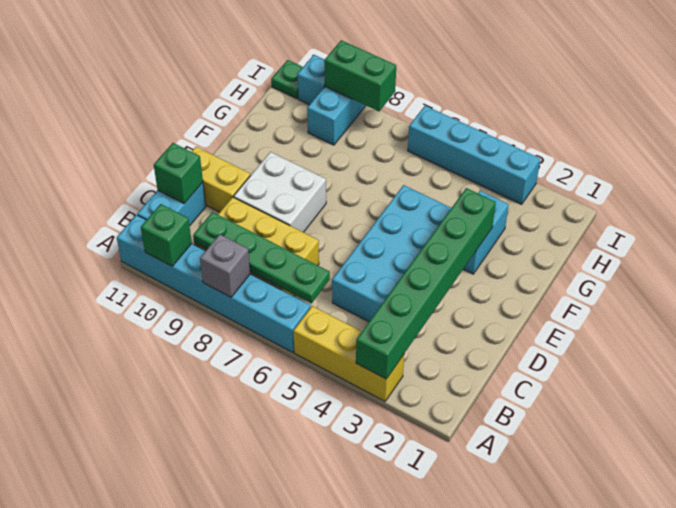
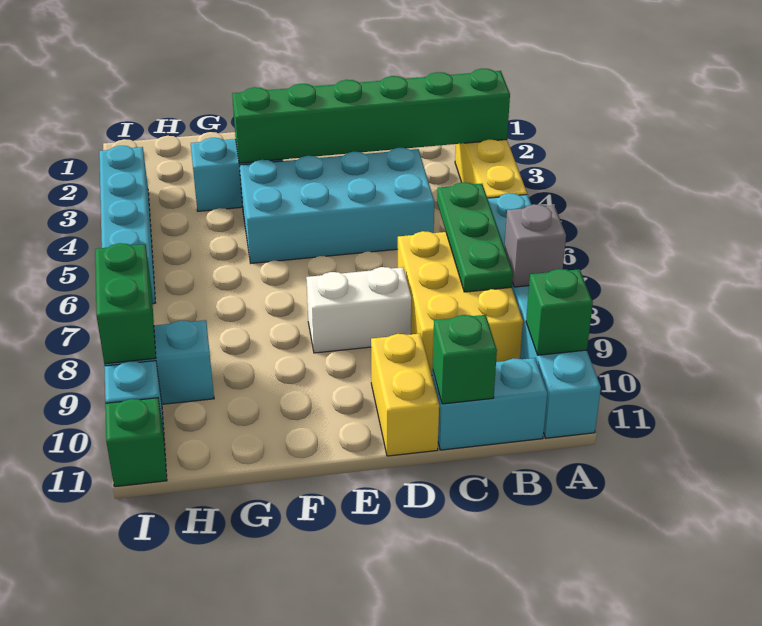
green plate B6:B9 level 2 -> green plate B6:B8 level 2
white brick D8:E9 level 1 -> white brick D8:E8 level 1
green plate I11 level 1 -> green brick I11 level 1

